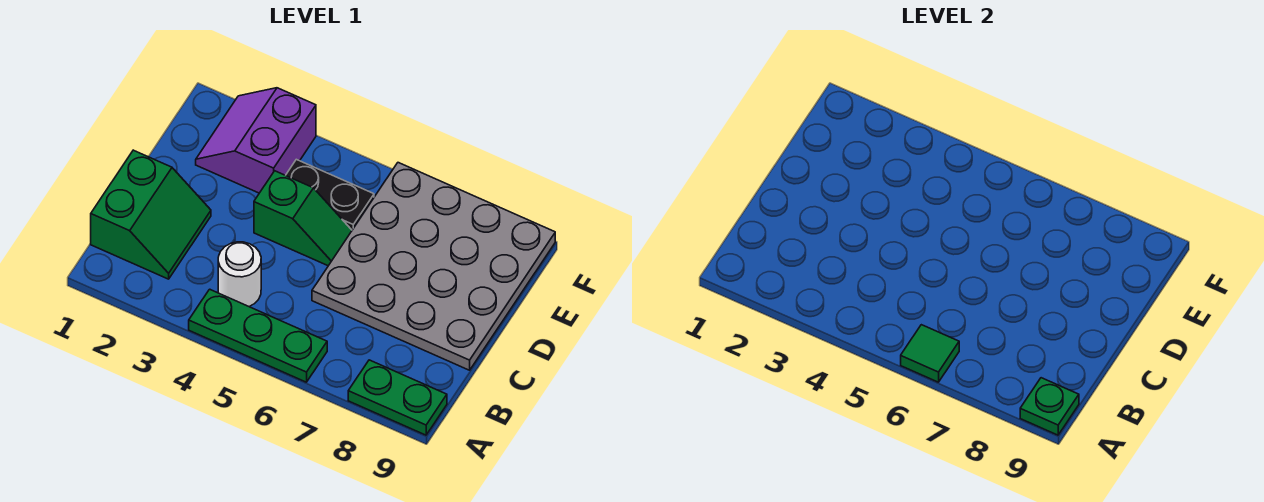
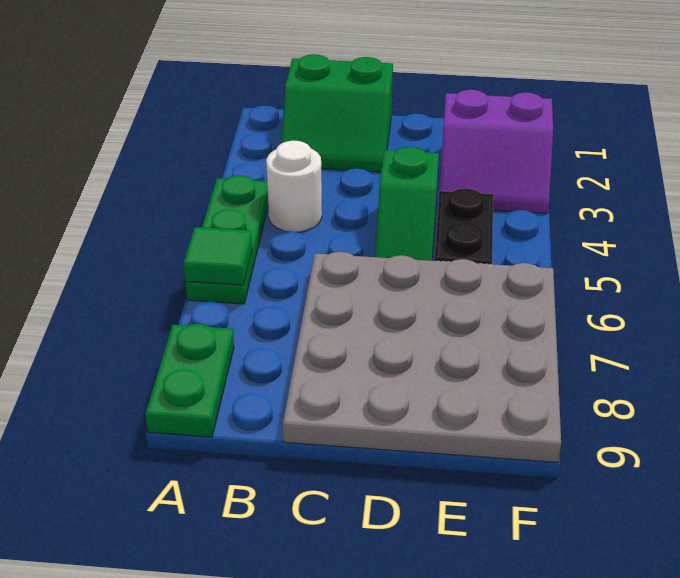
green plate A9 level 2 -> none
purple slope E2:F3 level 1 top 3 -> purple slope E2:F3 level 1 top 2

